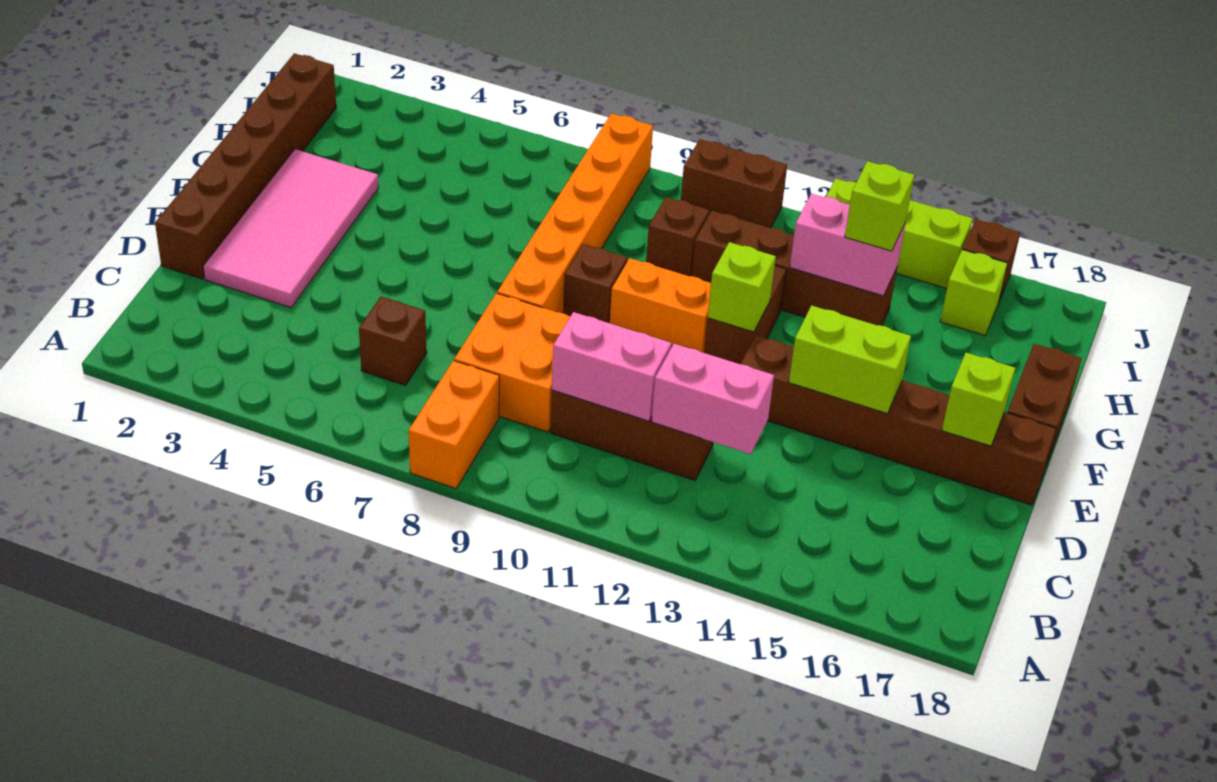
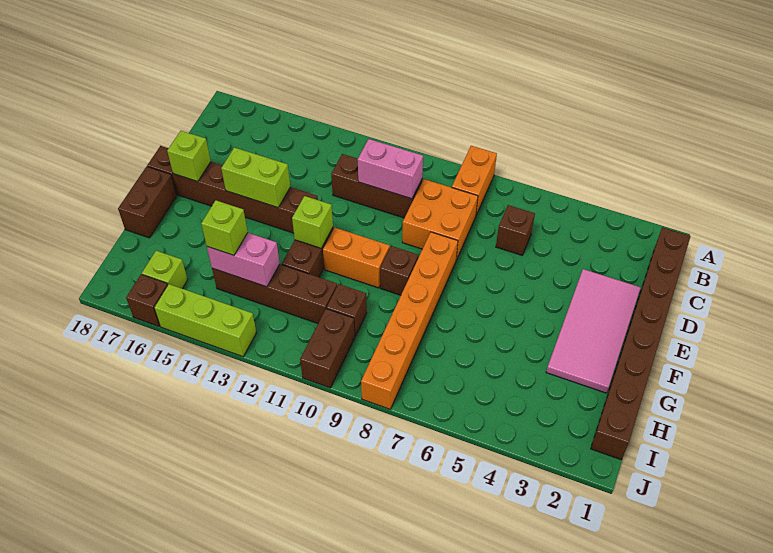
pink brick C12:C13 level 2 -> none
brown brick D1:I1 level 1 -> brown brick B1:I1 level 1
brown brick J10:J11 level 1 -> brown brick I10:J10 level 1

